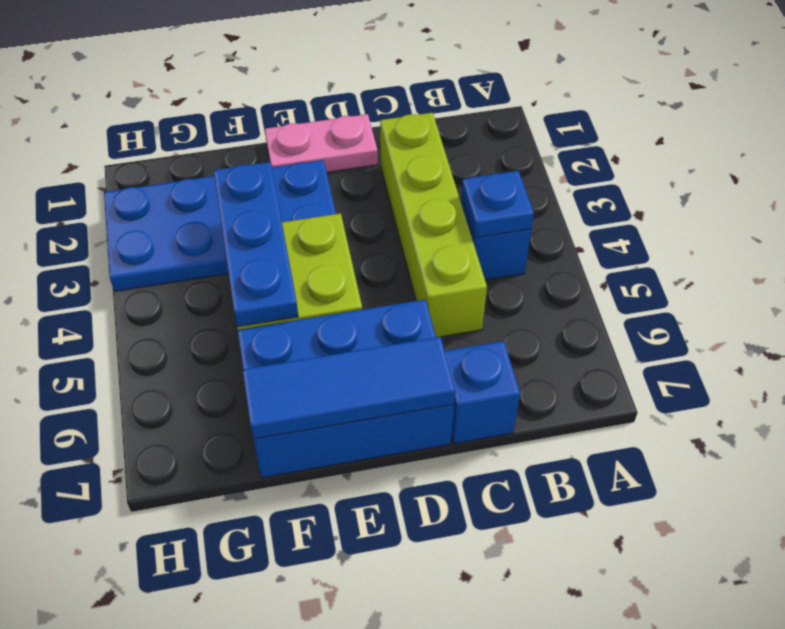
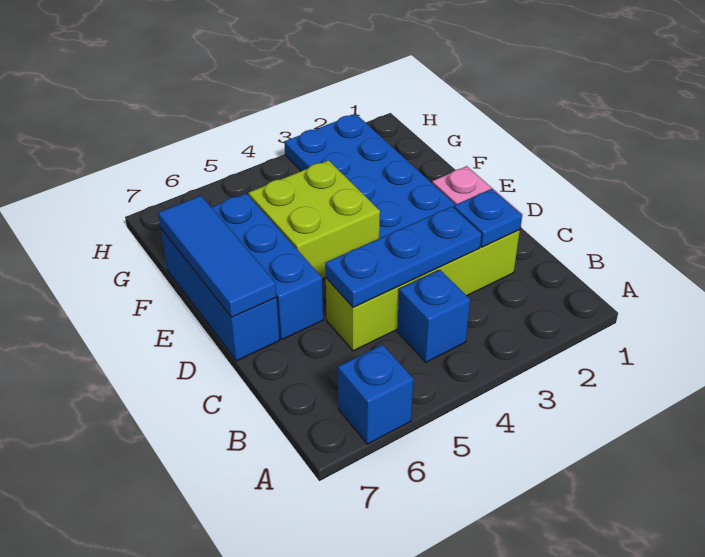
blue plate B4 level 2 -> blue plate C2 level 2
blue brick C7 level 1 -> blue brick A6 level 1
blue plate F3:F5 level 2 -> blue plate C3:C5 level 2

